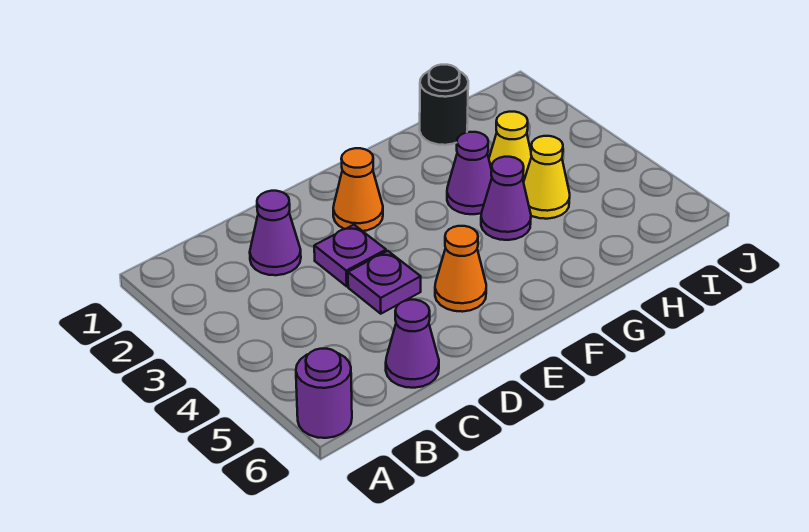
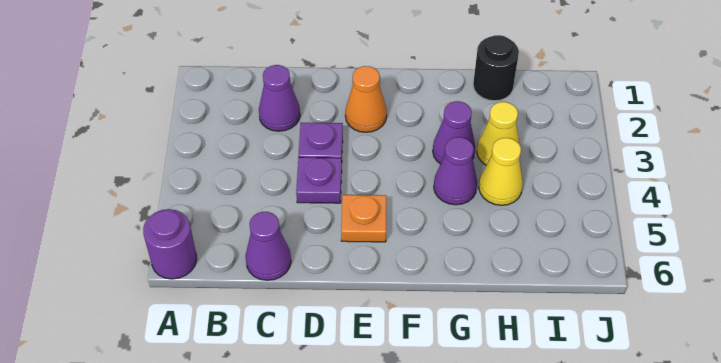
orange cone E5 level 1 -> orange plate E5 level 1

